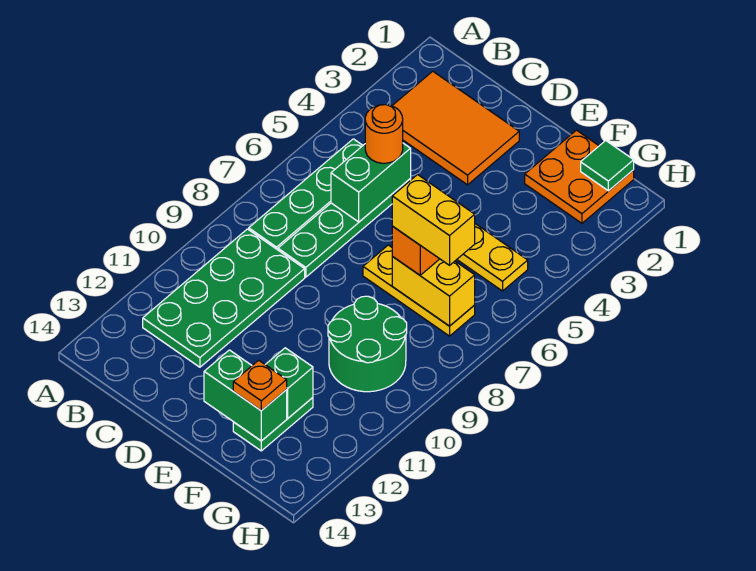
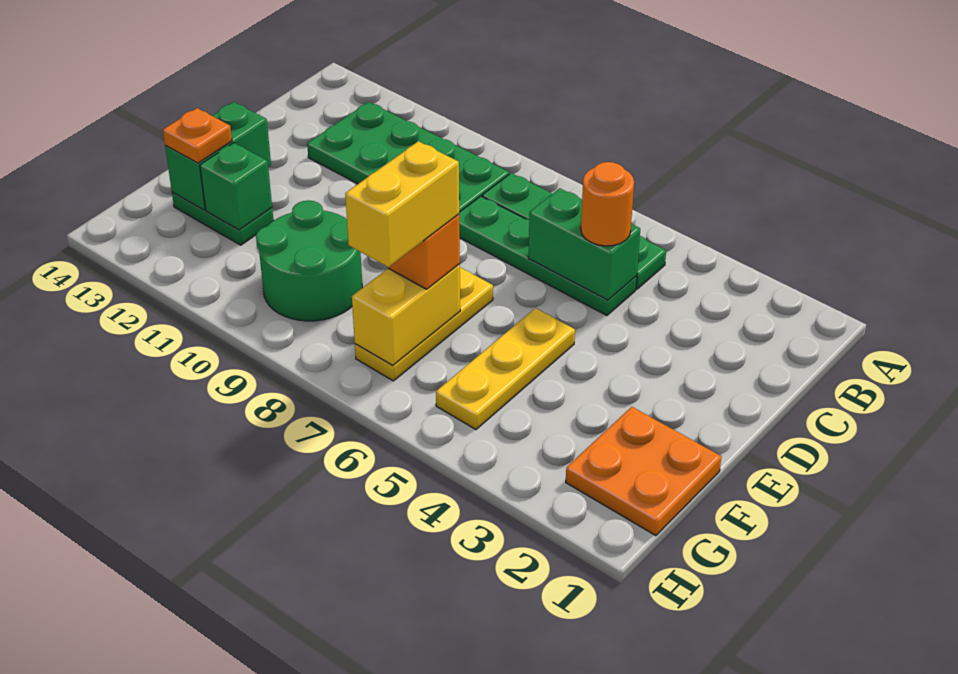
orange tile B2:D3 level 1 -> none
green tile G1 level 2 -> none

